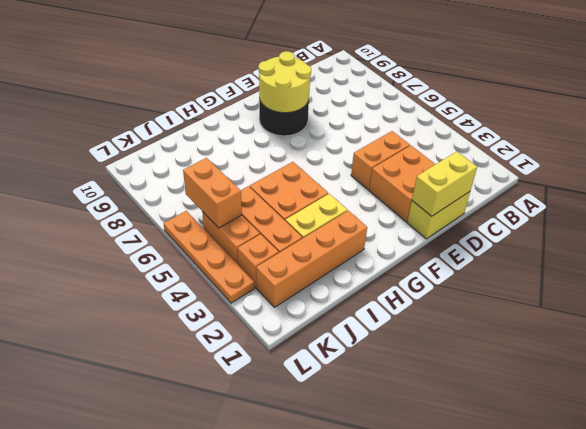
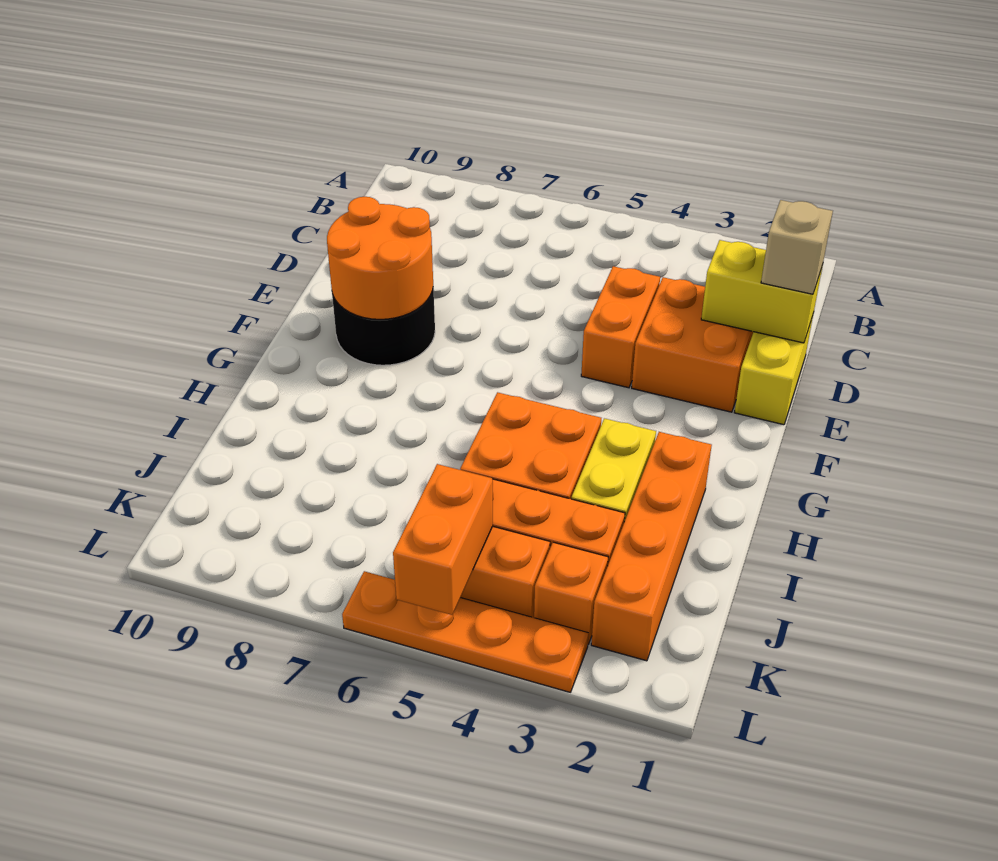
yellow brick D1:E1 level 2 -> yellow brick D1:D2 level 2
none -> tan brick D1 level 3
yellow round brick E8:F9 level 2 -> orange round brick E8:F9 level 2
orange brick K5:K6 level 2 -> orange brick K5:L5 level 2

